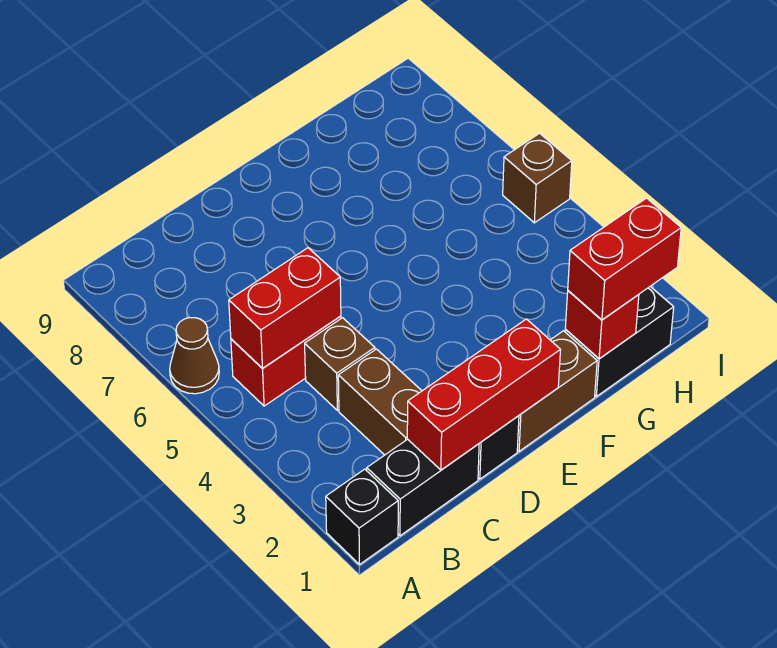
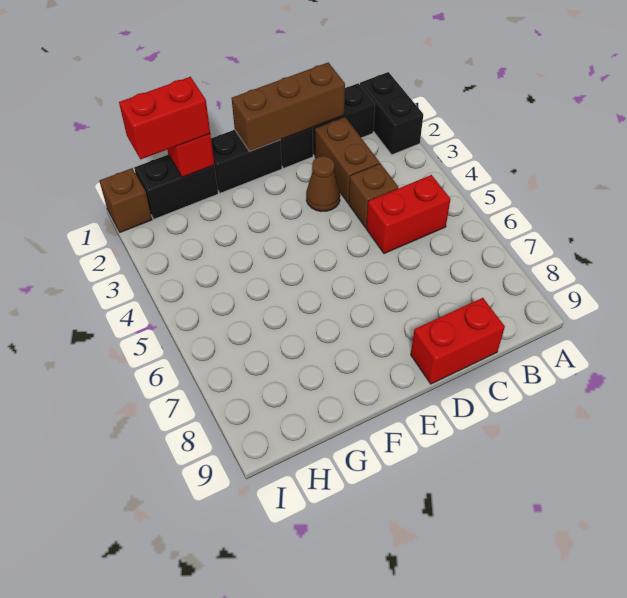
black brick A1 level 1 -> black brick A1:A2 level 1
brown cone A6 level 1 -> brown cone D3 level 1
red brick B5:C5 level 2 -> red brick C9:D9 level 1
red brick C1:E1 level 2 -> brown brick C1:E1 level 2
brown brick E1:F1 level 1 -> black brick E1:F1 level 1
brown brick I5 level 1 -> brown brick I1 level 1

